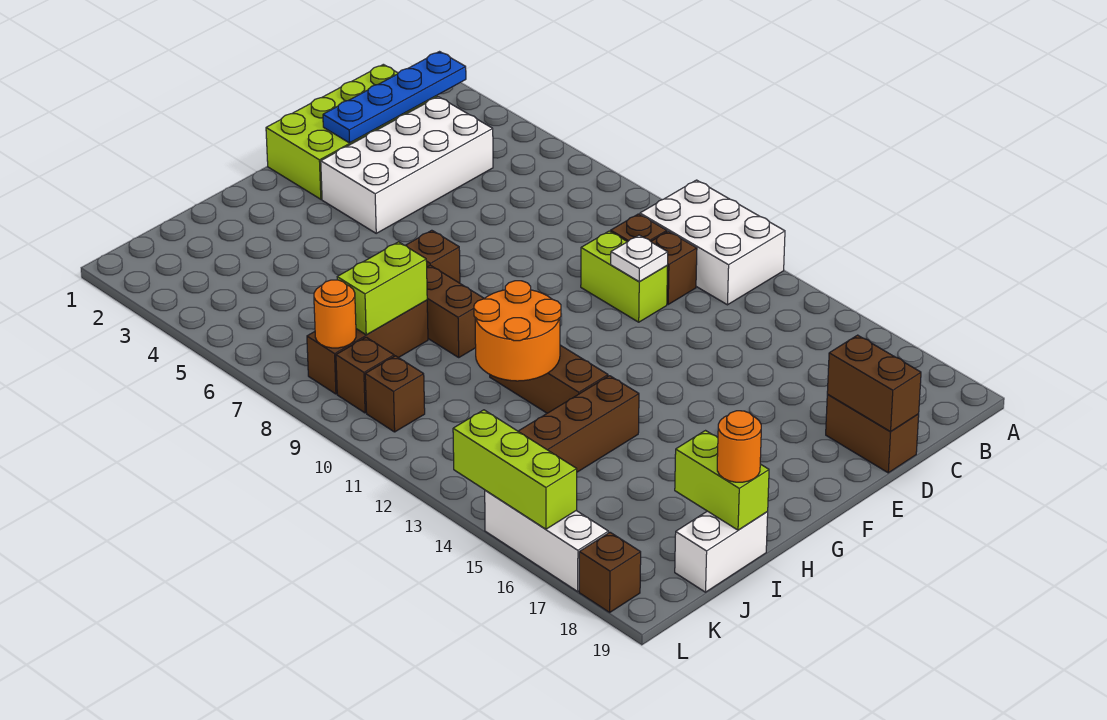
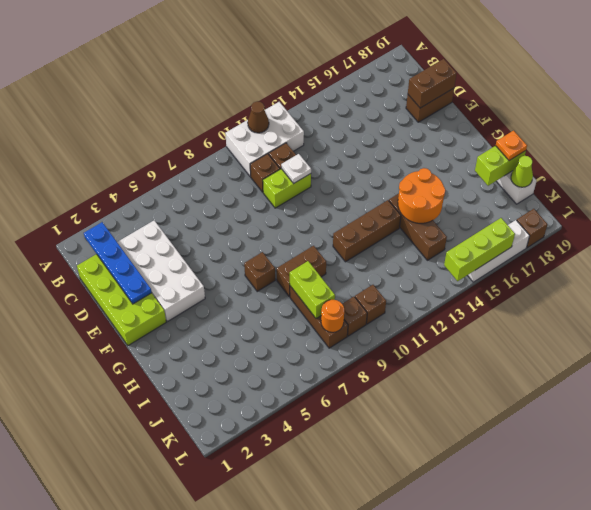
none -> brown cone A11 level 2
orange round brick H11:I12 level 2 -> orange round brick H14:I15 level 2
orange round brick I19 level 3 -> orange plate I19 level 3
none -> lime cone J19 level 2

